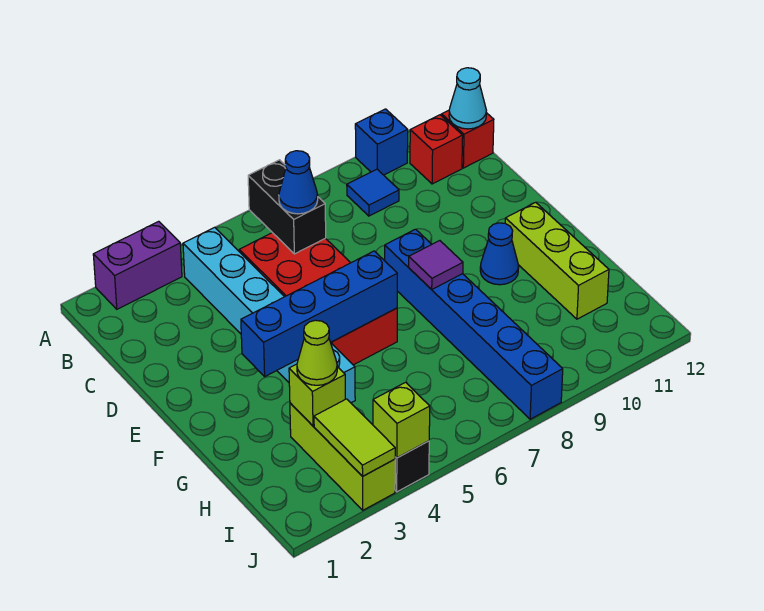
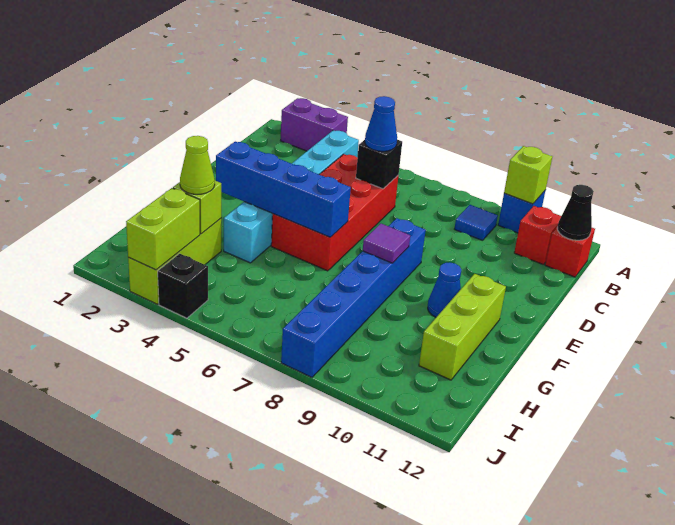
black brick B6:C6 level 2 -> black brick C6 level 2
cyan cone B12 level 2 -> black cone B12 level 2
lime tile I3:J3 level 2 -> lime brick I3:J3 level 2
lime brick J4 level 2 -> lime brick A10 level 2

